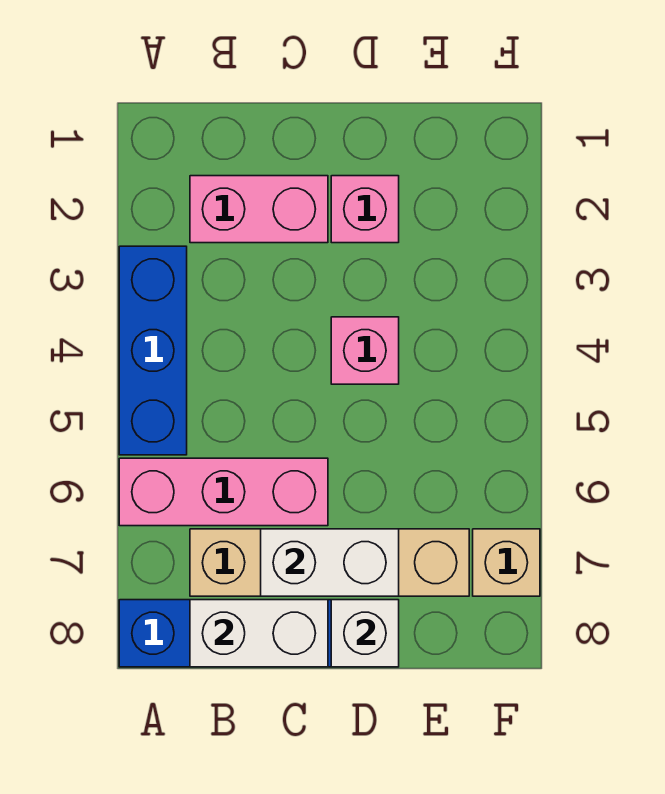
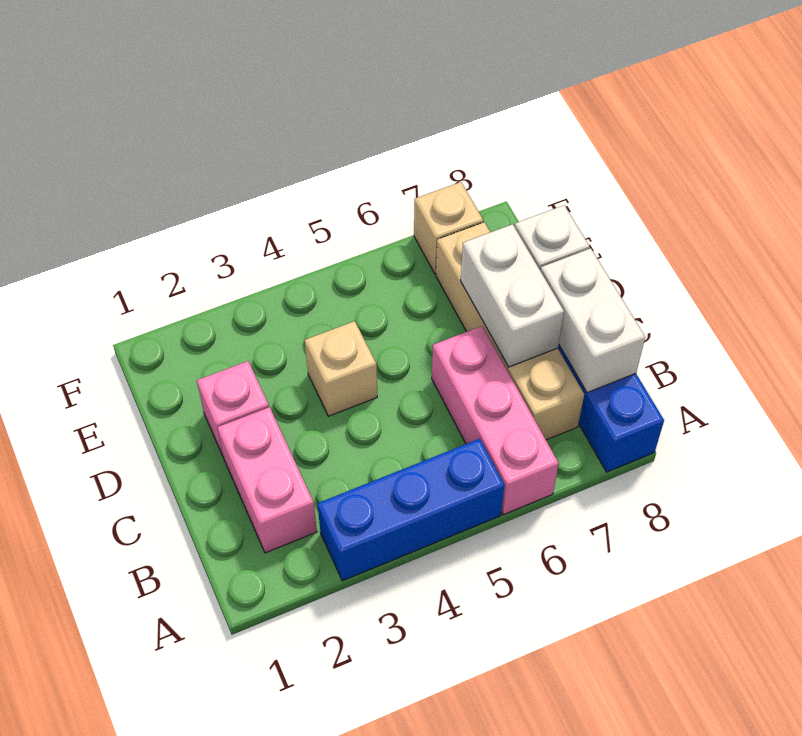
pink brick D4 level 1 -> tan brick D4 level 1

